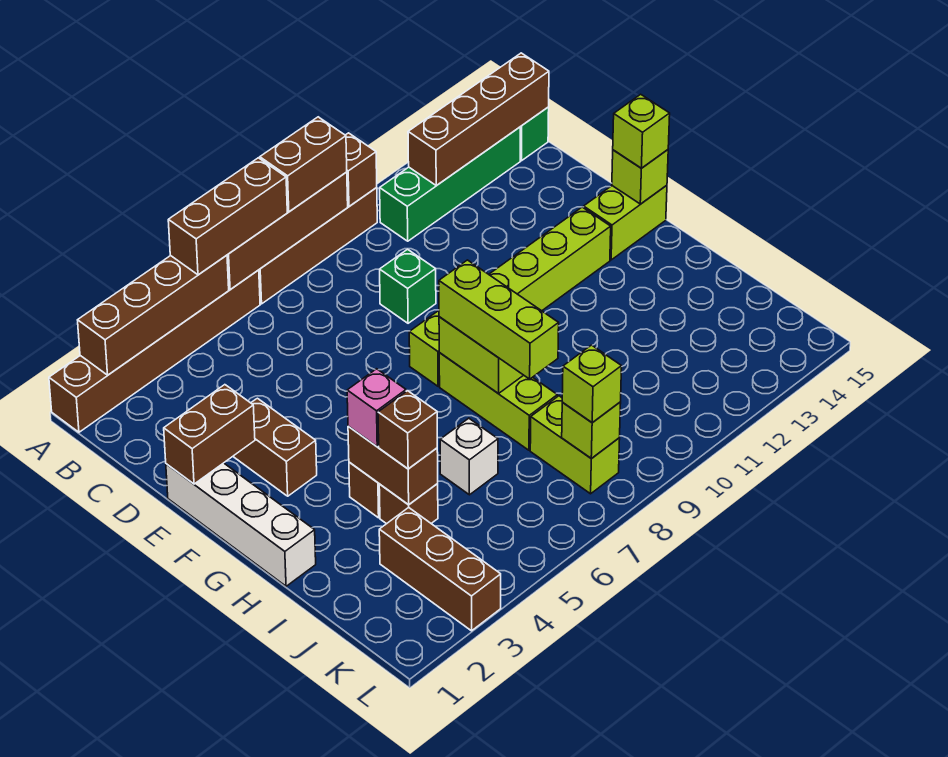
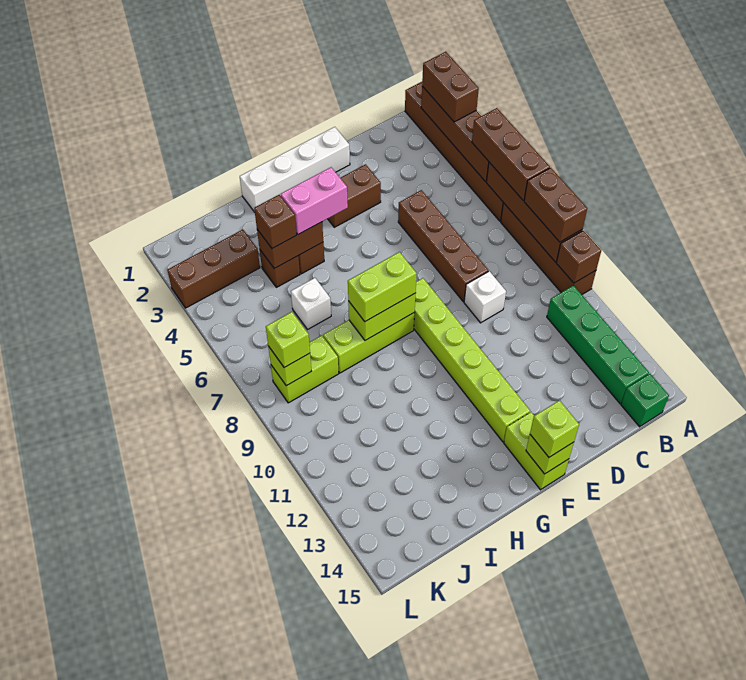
brown brick B12:B15 level 2 -> brown brick D5:D8 level 1
green brick D9 level 1 -> white brick D9 level 1
brown brick E1:E2 level 2 -> brown brick A2:A3 level 3
lime brick G8:I8 level 3 -> lime brick G8:H8 level 3
pink brick H4 level 3 -> pink brick G4:H4 level 3

